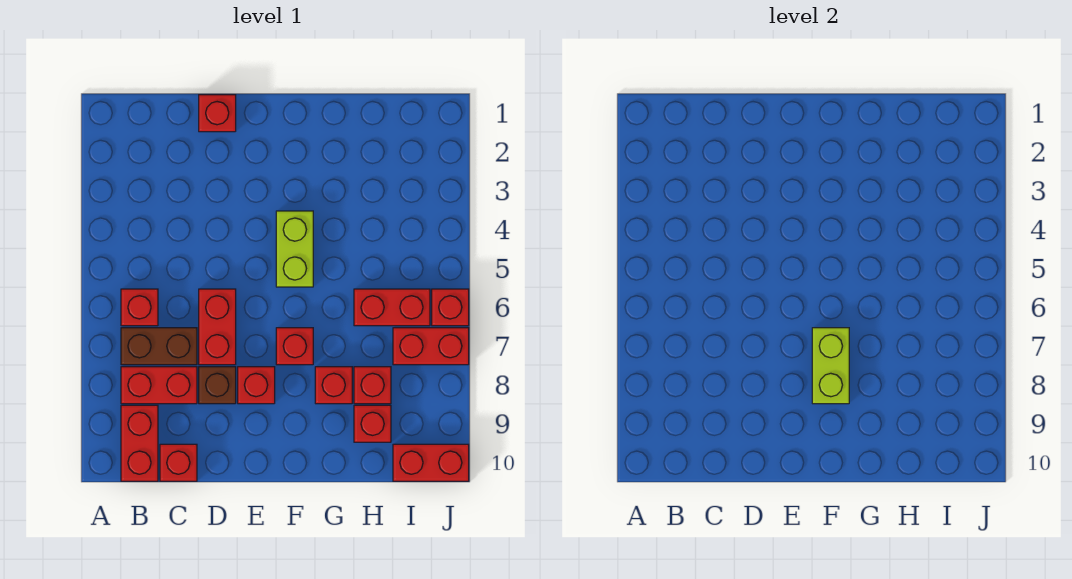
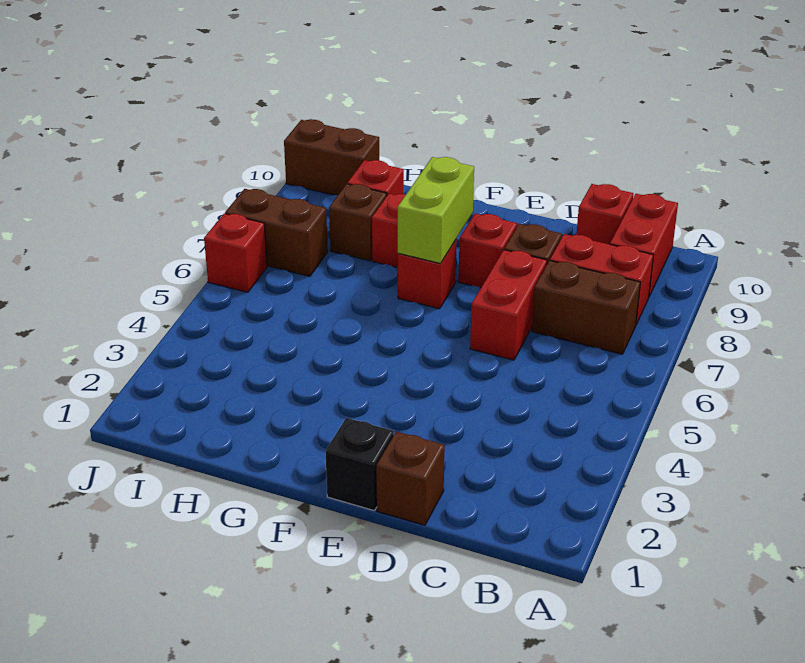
red brick B6 level 1 -> none
red brick D1 level 1 -> brown brick D1 level 1
none -> black brick E1 level 1
lime brick F4:F5 level 1 -> none
red brick H6:I6 level 1 -> none
red brick H8 level 1 -> brown brick H8 level 1
red brick I7:J7 level 1 -> brown brick I7:J7 level 1
red brick I10:J10 level 1 -> brown brick I10:J10 level 1

